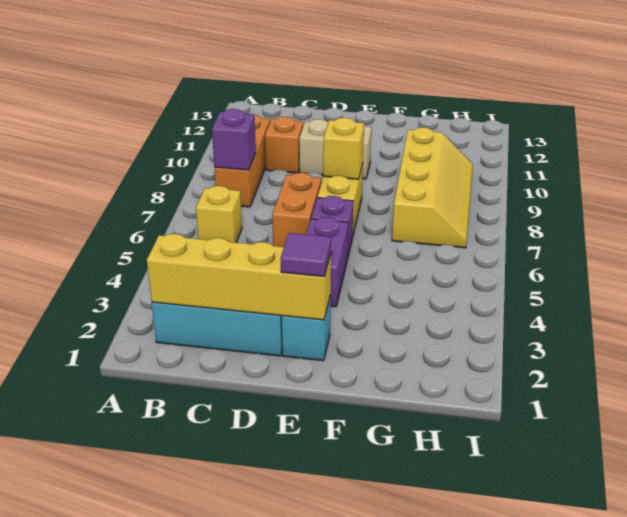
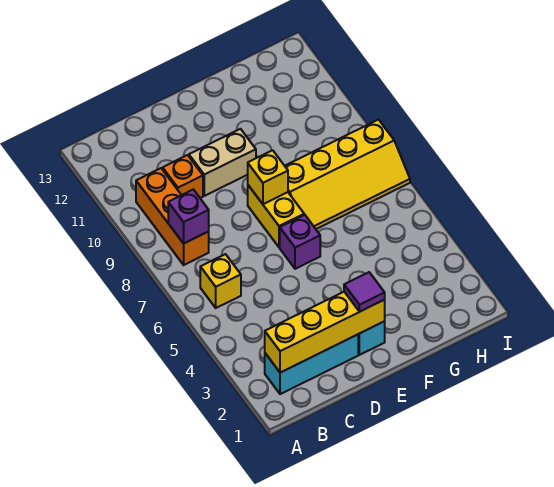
orange brick D6:D7 level 1 -> none
purple brick E4:E5 level 1 -> none
yellow slope G7:H10 level 1 top G -> yellow slope F7:I8 level 1 top 8

